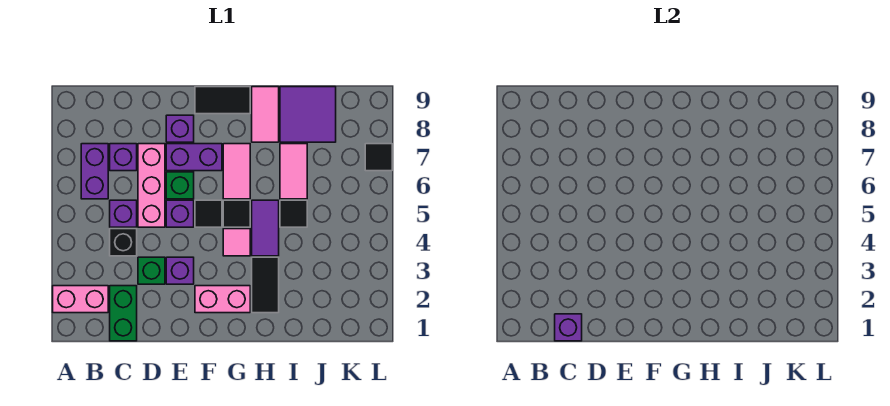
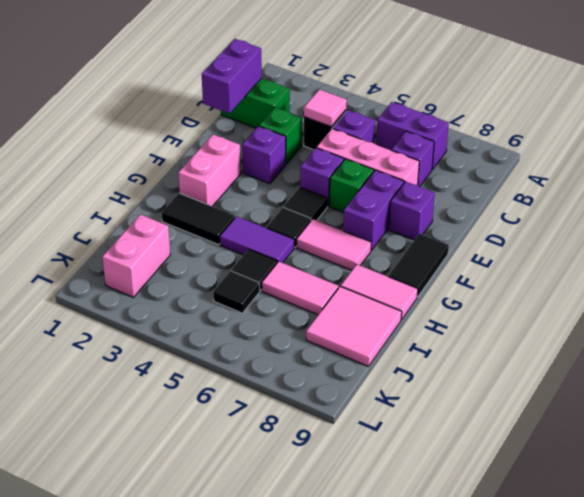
pink brick A2:B2 level 1 -> pink brick J2:K2 level 1
purple brick C1 level 2 -> purple brick C1:D1 level 2
pink tile G4 level 1 -> pink tile C4 level 2
purple tile I8:J9 level 1 -> pink tile I8:J9 level 1
black tile L7 level 1 -> black tile J5 level 1

